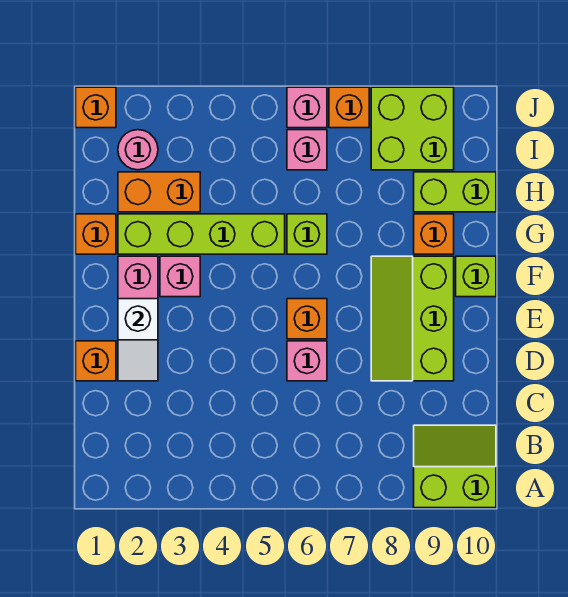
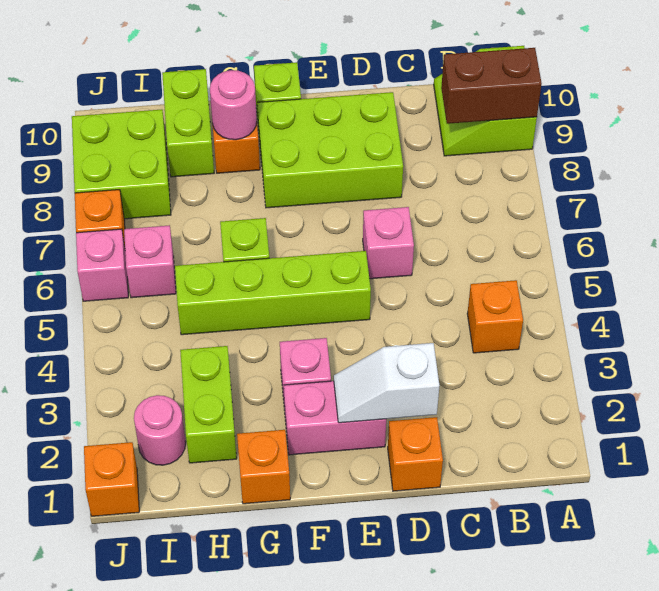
none -> brown brick A9:B9 level 2
white slope D2:E2 level 2 top E -> white slope D2:E2 level 2 top D
lime slope D8:F9 level 1 top 9 -> lime brick D8:F9 level 1
orange brick E6 level 1 -> orange brick B4 level 1
lime brick G2:G5 level 1 -> lime brick E5:H5 level 1
none -> pink round brick G9 level 2
orange brick H2:H3 level 1 -> lime brick H2:H3 level 1

